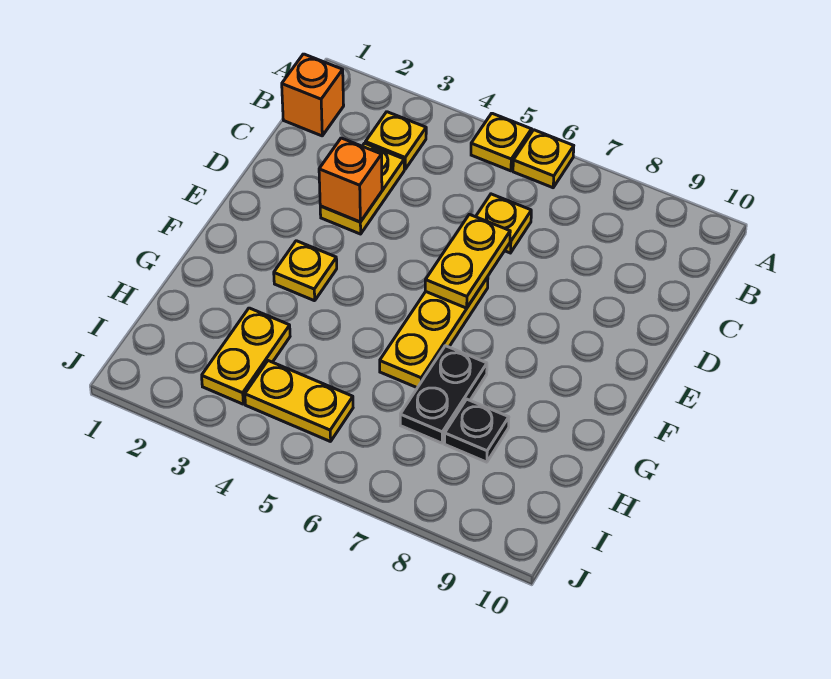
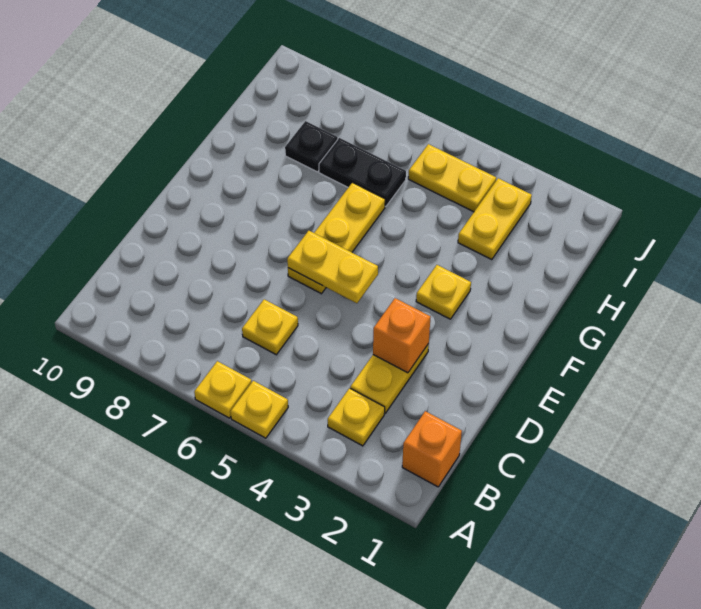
yellow plate D6:E6 level 2 -> yellow plate E5:E6 level 2
black plate G7:H7 level 1 -> black plate H6:H7 level 1

